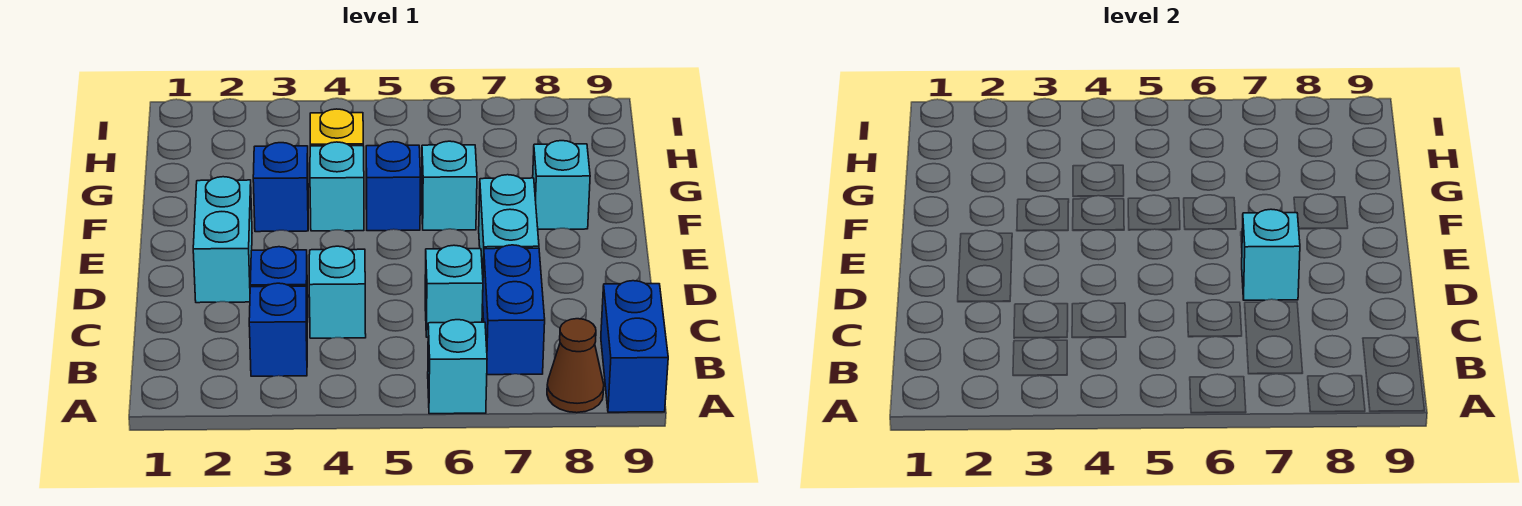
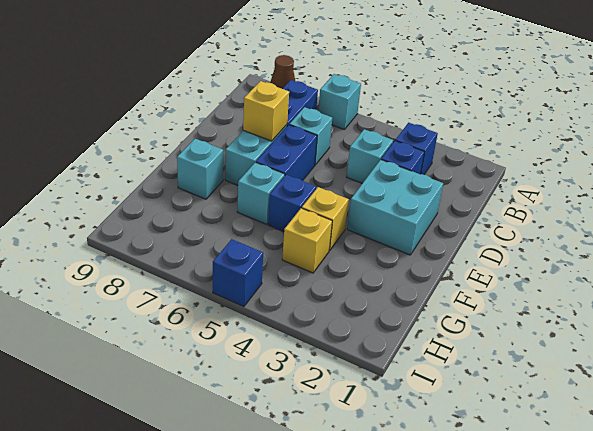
blue brick A9:B9 level 1 -> blue brick D6:E6 level 1
cyan brick D2:E2 level 1 -> cyan brick D2:E3 level 1
cyan brick D7 level 2 -> yellow brick D7 level 2
blue brick F3 level 1 -> blue brick I5 level 1
cyan brick F4 level 1 -> yellow brick F4 level 1

